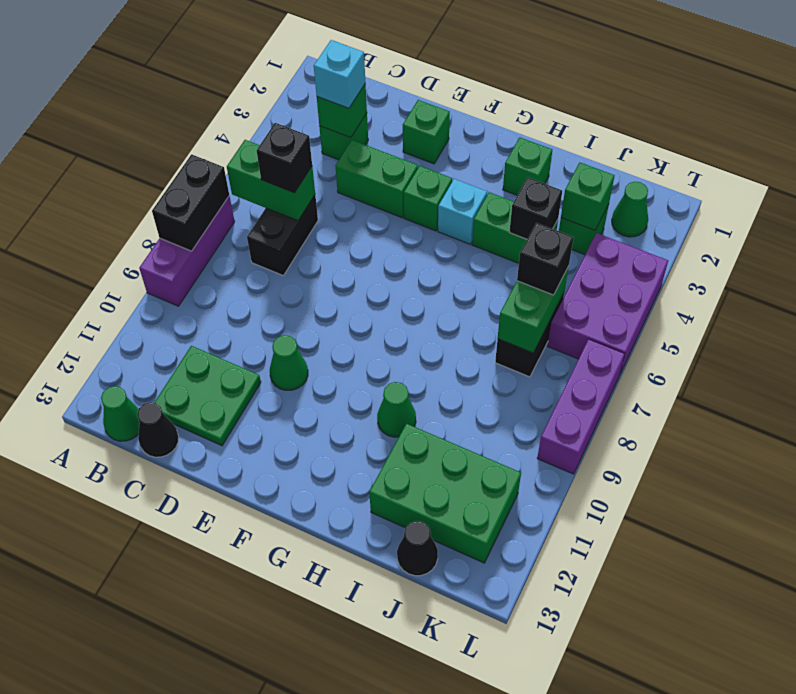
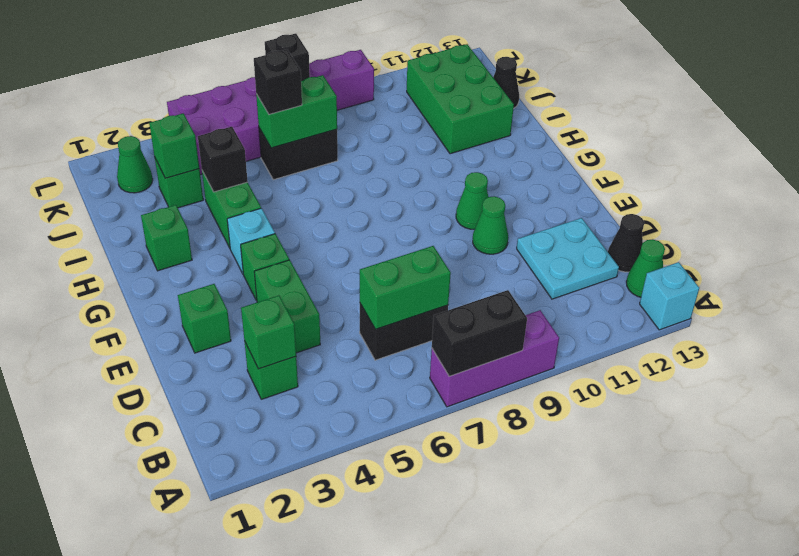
green brick B6:C6 level 2 -> green brick C6:C7 level 2
cyan brick C3 level 3 -> cyan brick A13 level 1
black brick C6 level 3 -> black brick L7 level 2
green plate C11:D12 level 1 -> cyan plate C11:D12 level 1
green cone H10 level 1 -> green cone F10 level 1

